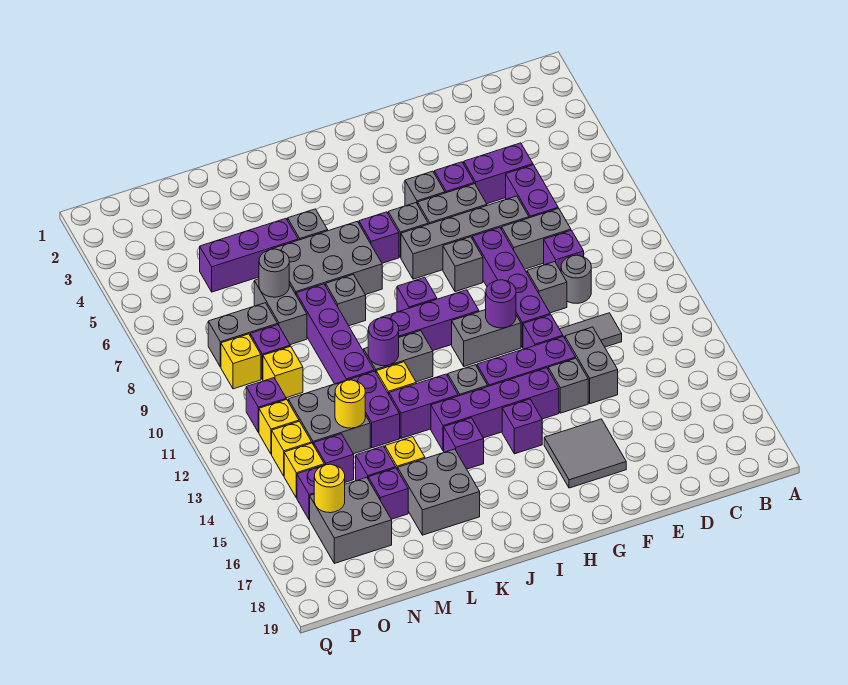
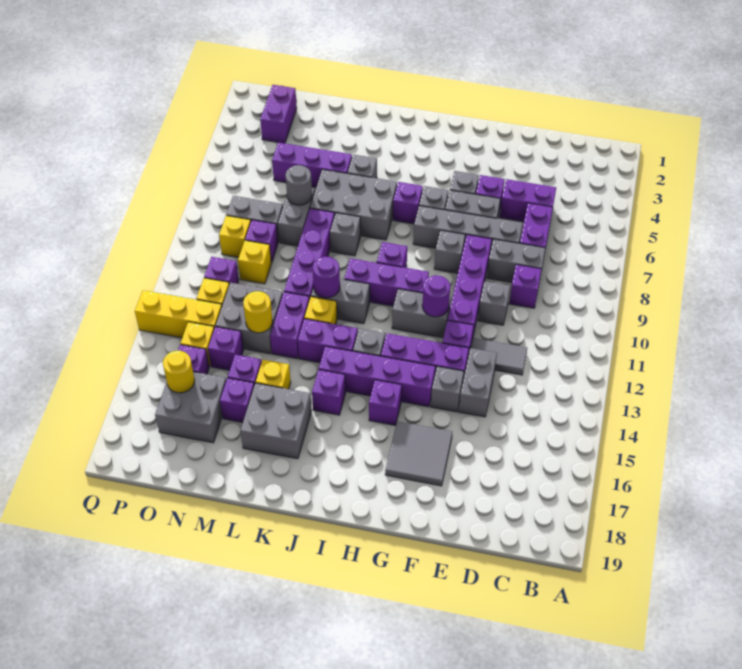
grey round brick D10 level 1 -> none
none -> purple brick O2:O3 level 1
yellow brick O13 level 1 -> yellow brick O13:Q13 level 1

